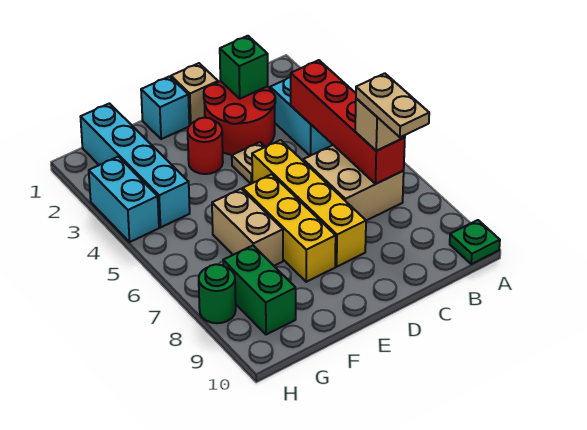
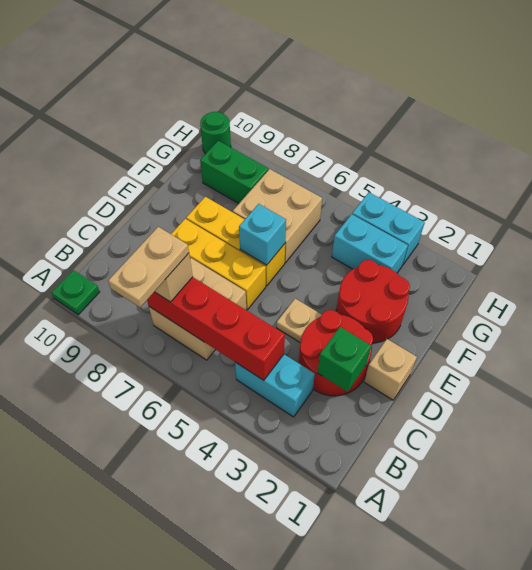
tan plate B7:B8 level 4 -> tan plate A7:B7 level 4
yellow brick D5:D8 level 1 -> yellow brick D6:D8 level 1
cyan brick E1 level 1 -> cyan brick E6 level 2
red round brick E3 level 1 -> red round brick E2:F3 level 1
tan brick F6:F7 level 1 -> tan brick F6:G7 level 1
cyan brick G1:G4 level 1 -> cyan brick G3:G4 level 1
green round brick H8 level 1 -> green round brick H10 level 1

